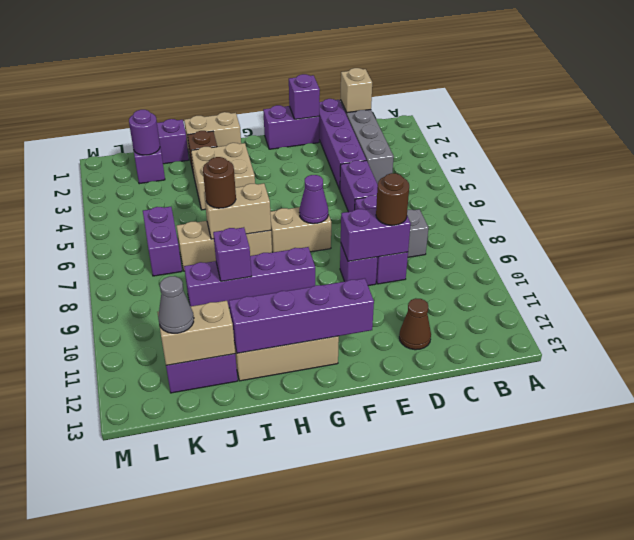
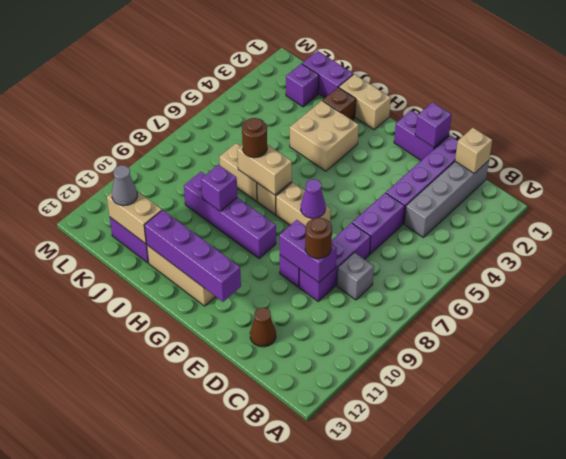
purple round brick K2 level 2 -> none
purple brick K6:K7 level 1 -> none

